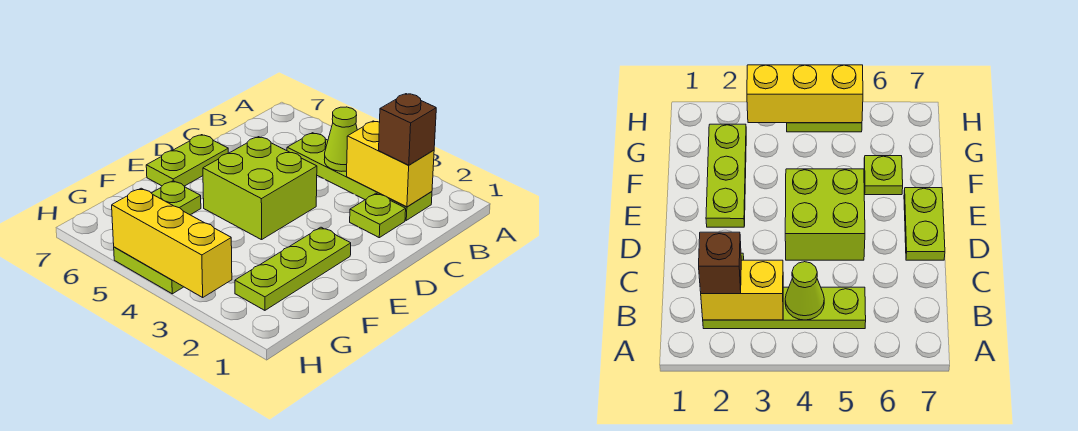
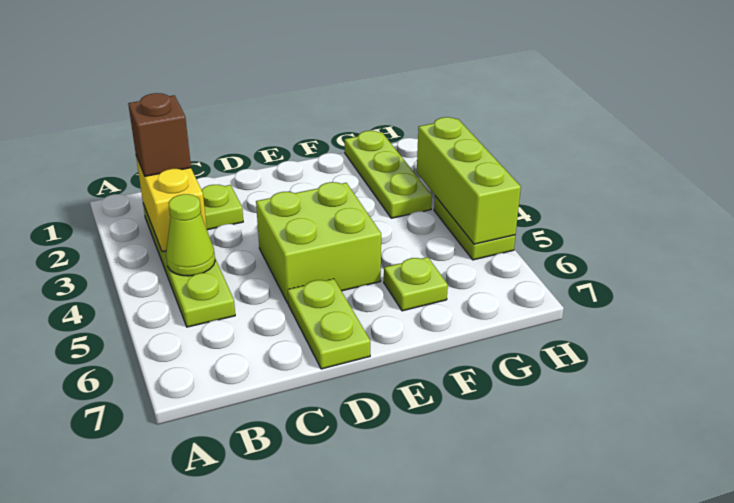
lime plate D7:E7 level 1 -> lime plate D6:D7 level 1
lime plate E2:G2 level 1 -> lime plate G1:G3 level 1
yellow brick H3:H5 level 2 -> lime brick H3:H5 level 2

